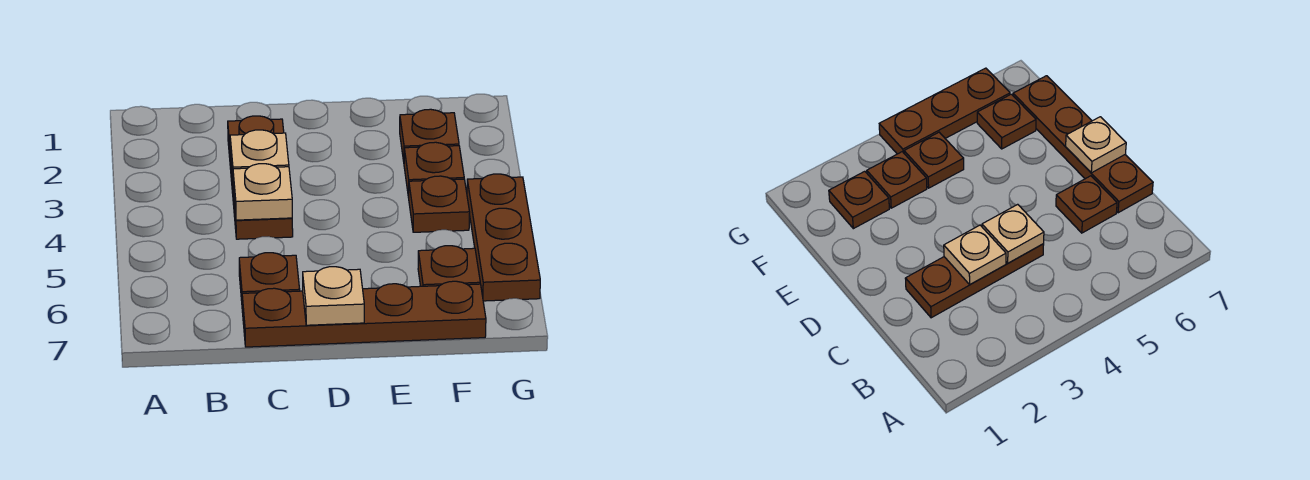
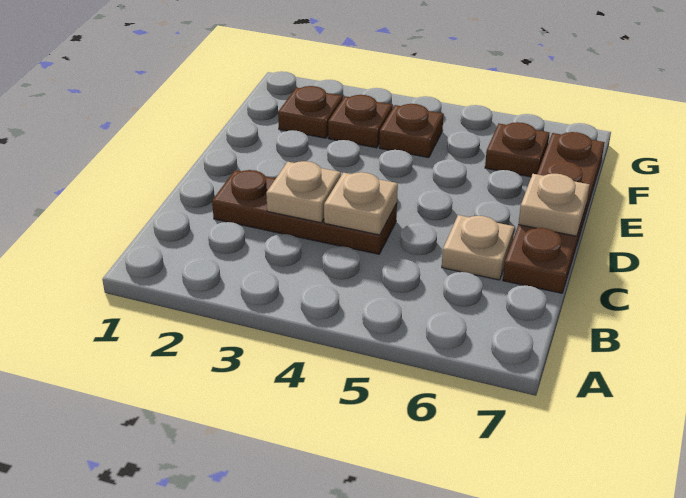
brown plate C6 level 1 -> tan plate C6 level 1
brown plate G4:G6 level 1 -> none

